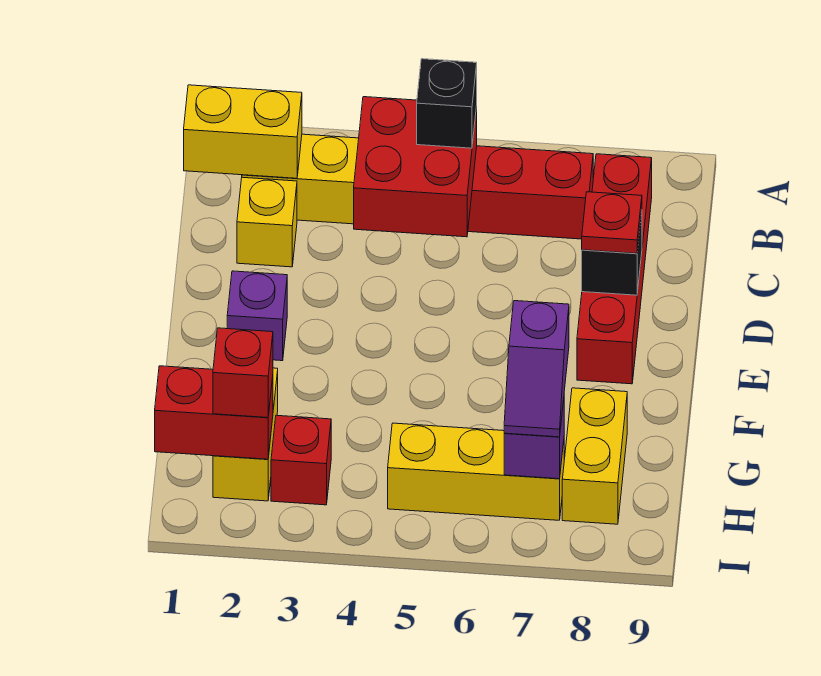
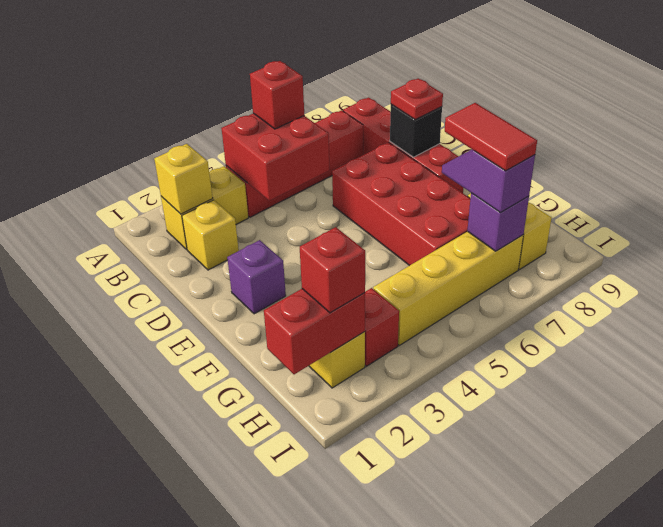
yellow brick B1:B2 level 2 -> yellow brick B2 level 2
black brick B5 level 3 -> red brick B5 level 3
none -> red brick D6:G7 level 1
purple slope G7:H7 level 3 top G -> purple slope G7:H7 level 3 top H
none -> red tile G7:H7 level 4
yellow brick H5:H7 level 1 -> yellow brick H4:H7 level 1

